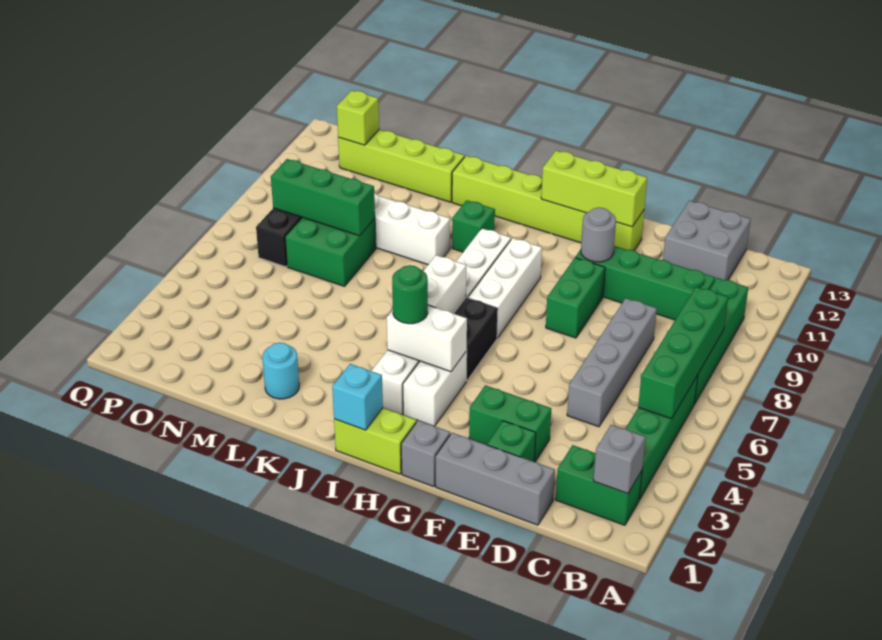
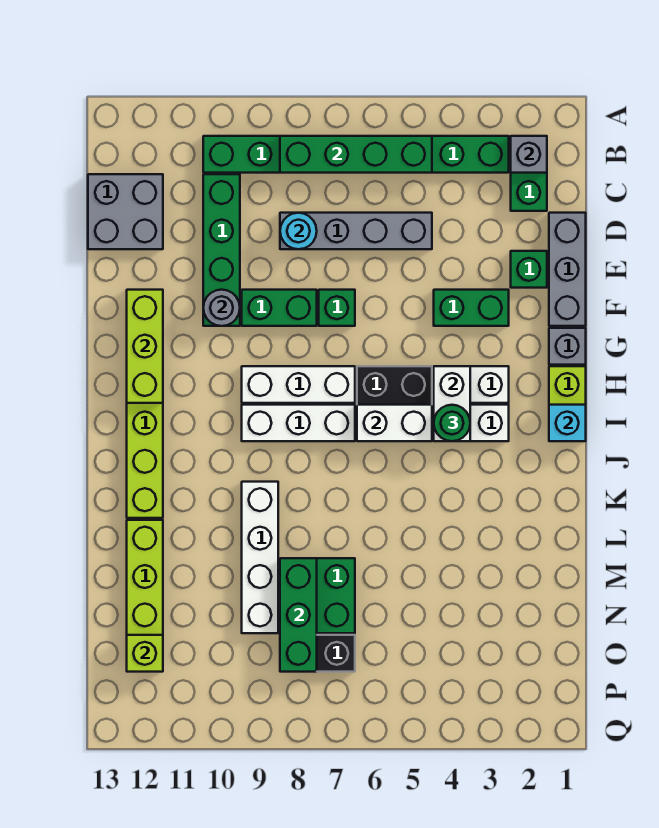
green brick E3:F3 level 1 -> green brick F3:F4 level 1
green brick J10 level 1 -> green brick F7 level 1
cyan round brick L2 level 1 -> cyan round brick D8 level 2

